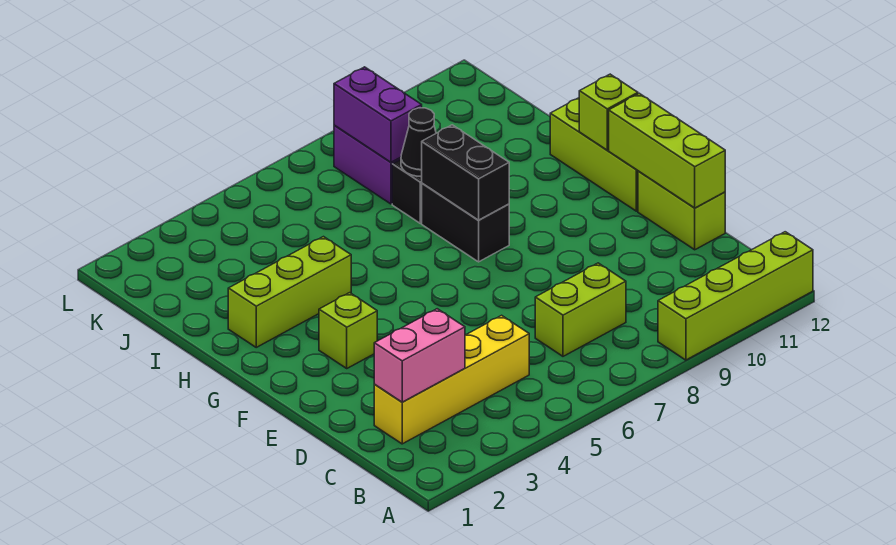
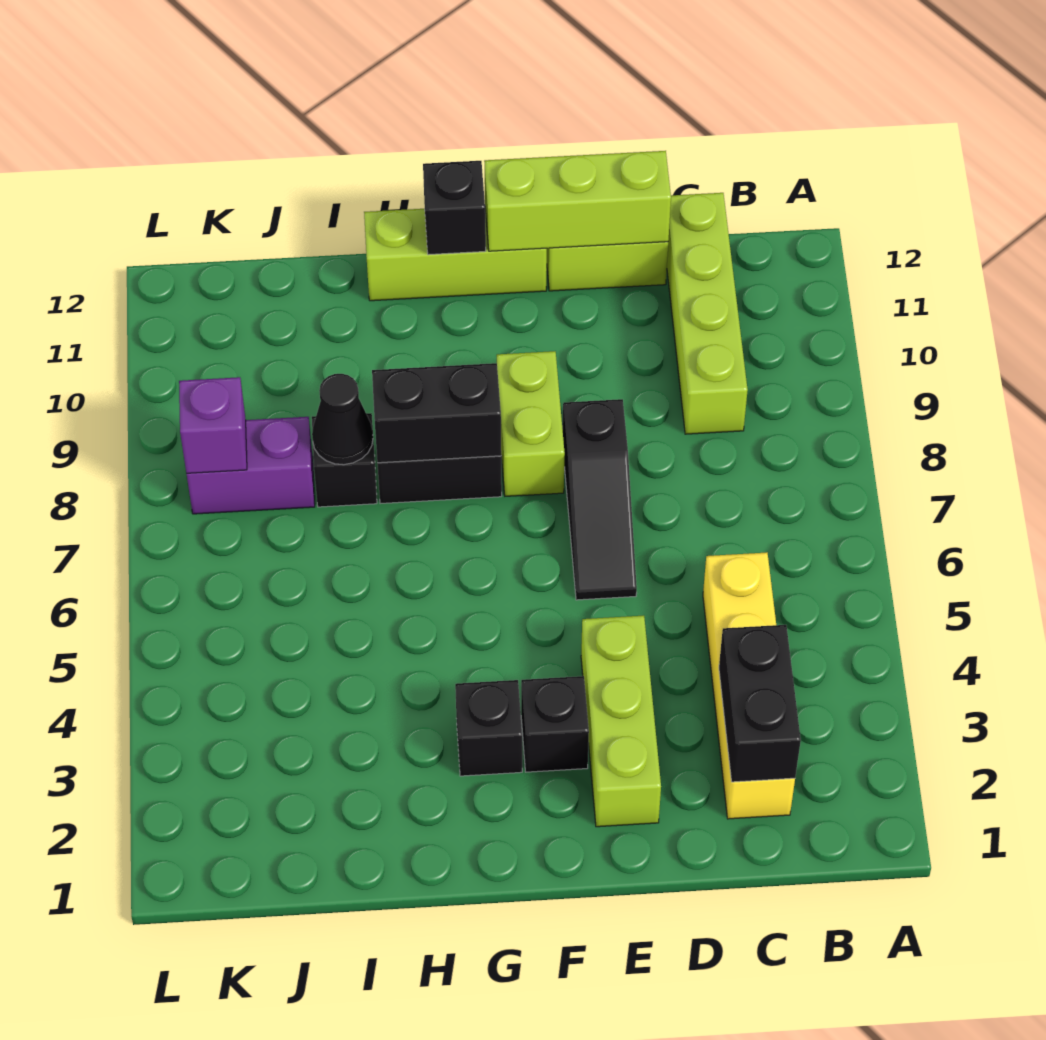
lime brick A9:A12 level 1 -> lime brick C9:C12 level 1
pink brick C2:C3 level 2 -> black brick C2:C3 level 2
lime brick C7:C8 level 1 -> lime brick F8:F9 level 1
none -> black slope E6:E8 level 1 top 8
lime brick F3 level 1 -> black brick F3 level 1
none -> black brick G3 level 1
lime brick G12 level 2 -> black brick G12 level 2
lime brick H2:H4 level 1 -> lime brick E2:E4 level 1
purple brick J8:K8 level 2 -> purple brick K8 level 2

